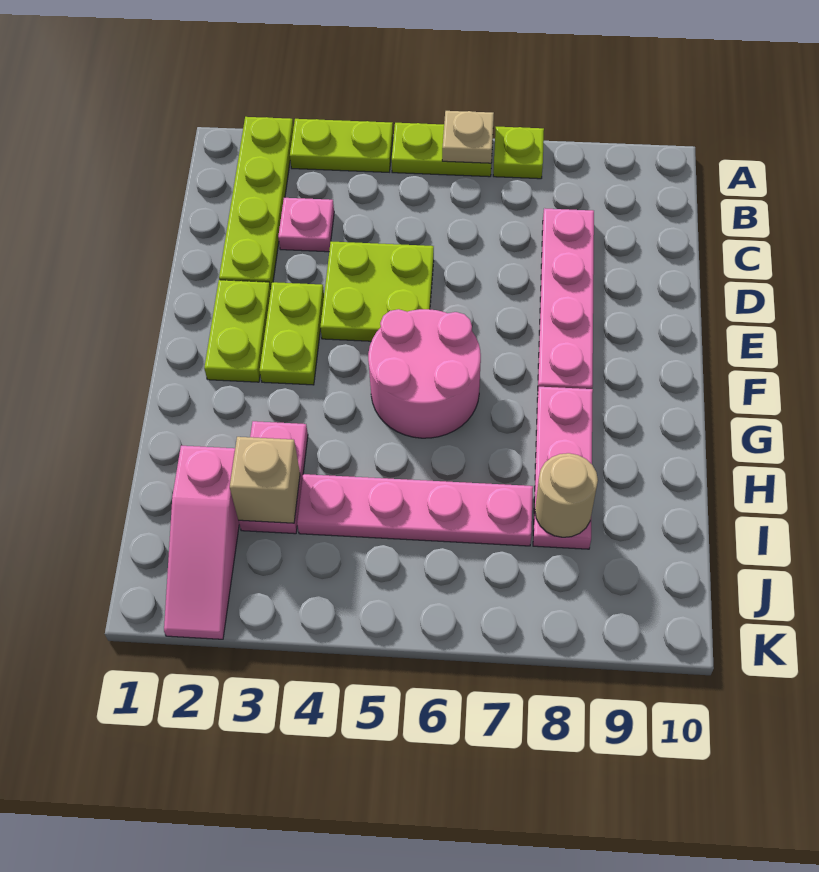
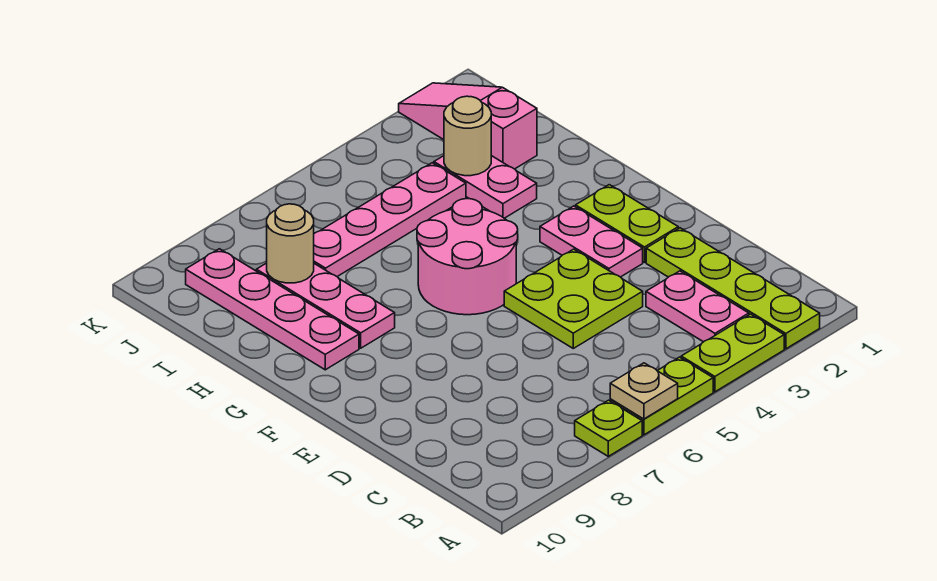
pink plate C3 level 1 -> pink plate B3:C3 level 1
pink plate C8:F8 level 1 -> pink plate G9:J9 level 1
lime plate E3:F3 level 1 -> pink plate E3:F3 level 1
tan brick I3 level 2 -> tan round brick I3 level 2

